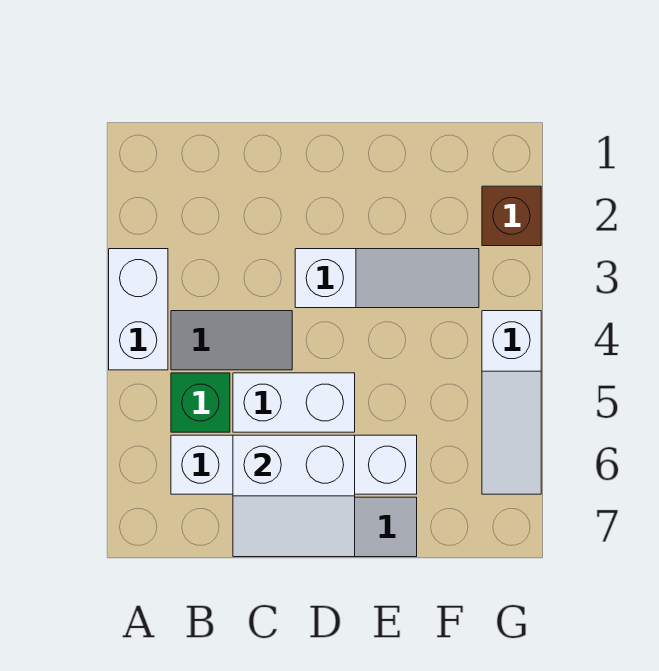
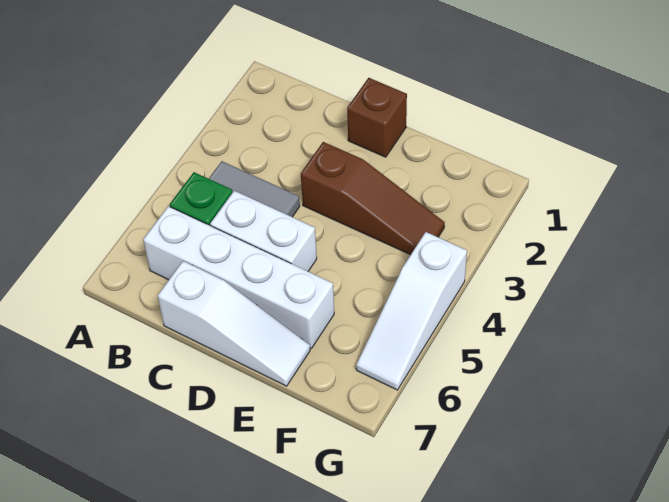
white brick A3:A4 level 1 -> none
white slope C6:D7 level 2 top 6 -> none
white slope D3:F3 level 1 top D -> brown slope D3:F3 level 1 top D
brown brick G2 level 1 -> brown brick D1 level 1

